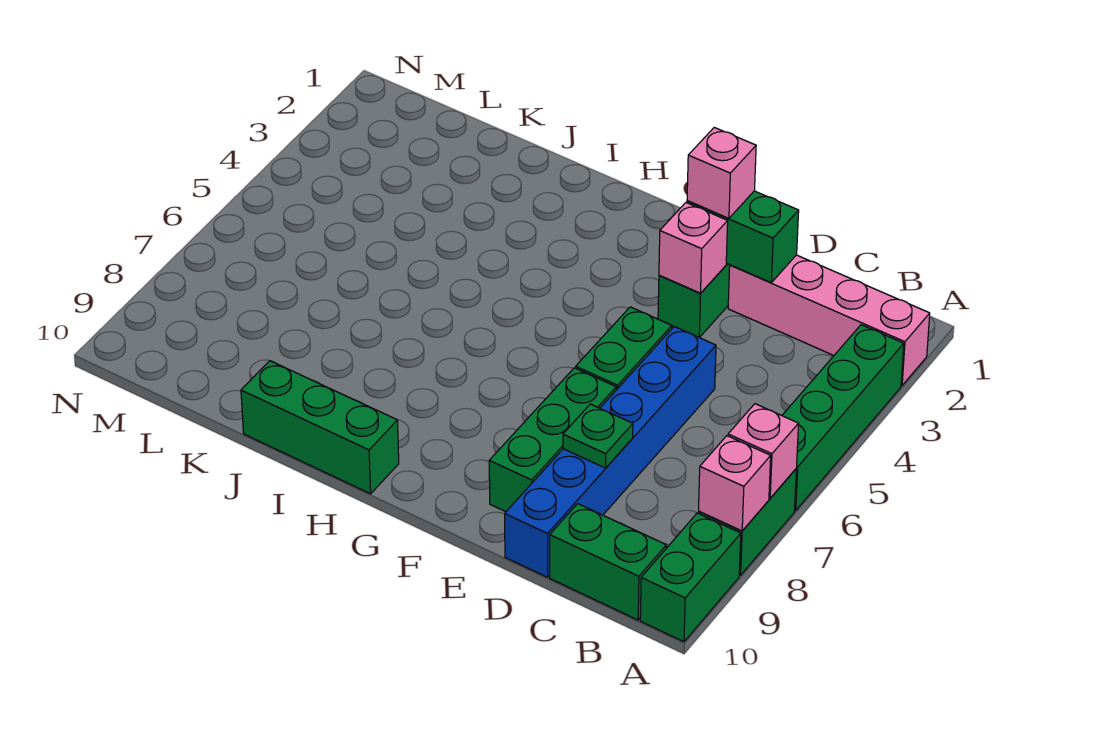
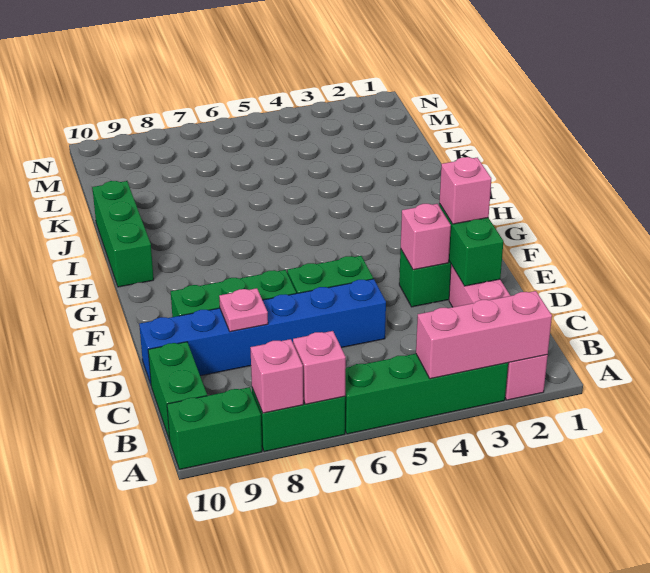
none -> pink brick A2:A4 level 2
green plate D8 level 2 -> pink plate D8 level 2

